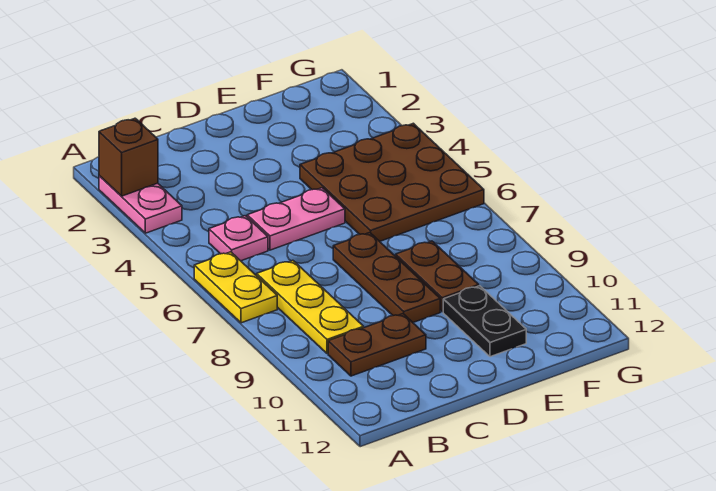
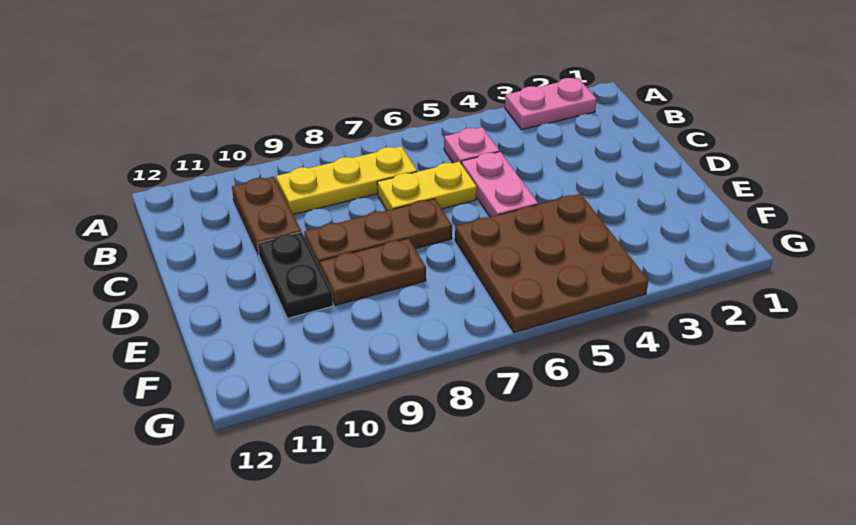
brown brick A2 level 2 -> none
yellow plate A6:A7 level 1 -> yellow plate C6:C7 level 1
black plate E10:E11 level 1 -> black plate D10:E10 level 1

